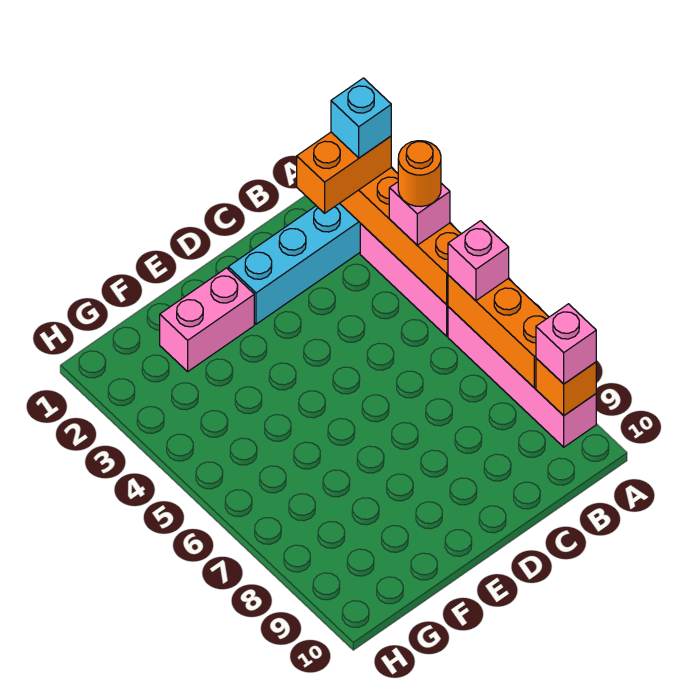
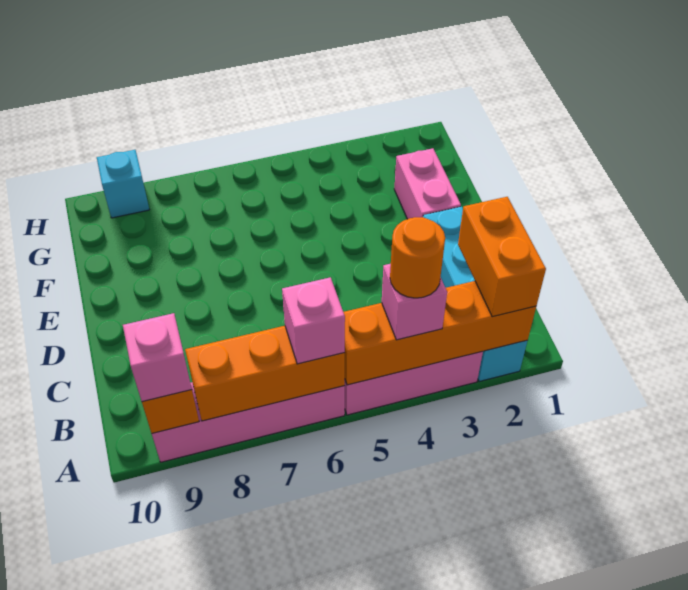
cyan brick A2 level 4 -> cyan brick H9 level 1

